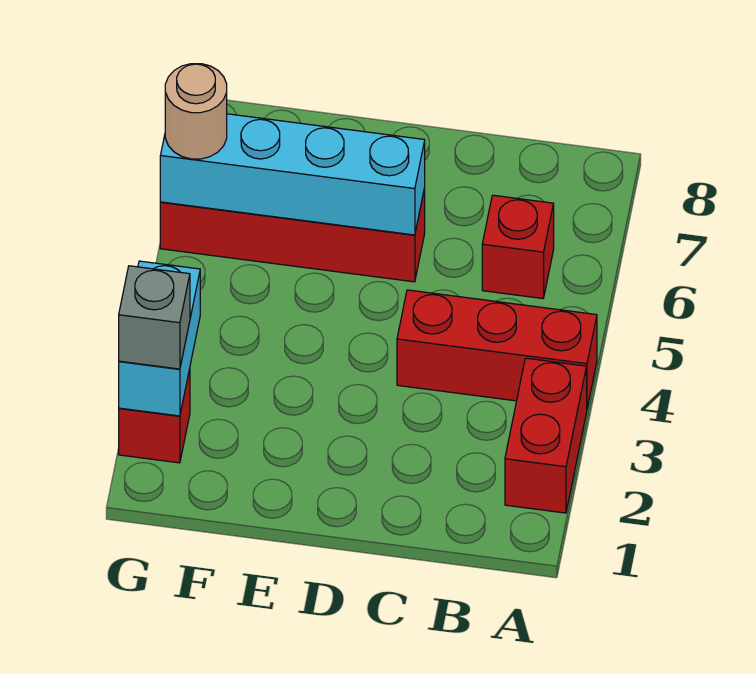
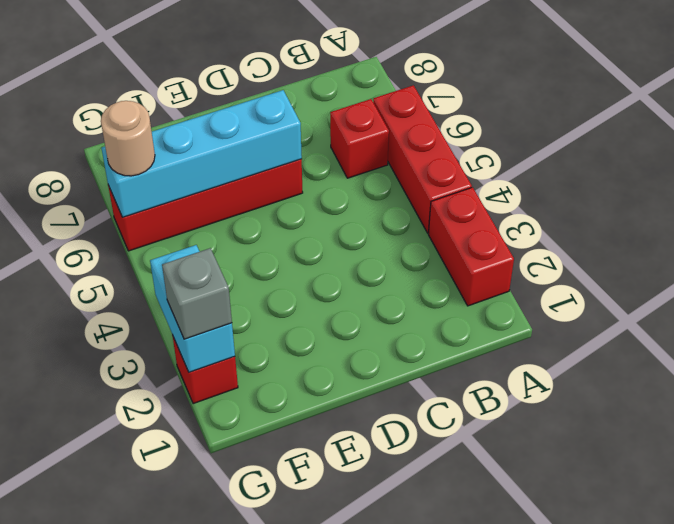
red brick A4:C4 level 1 -> red brick A4:A6 level 1

